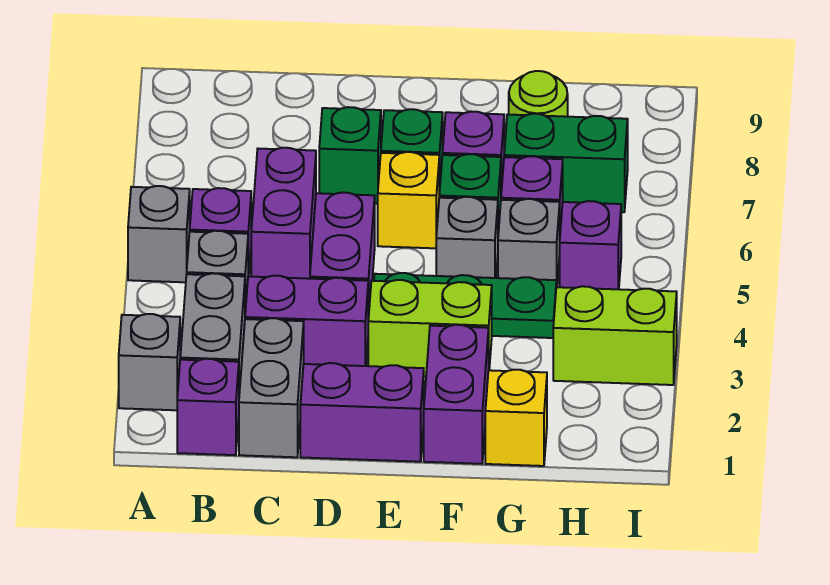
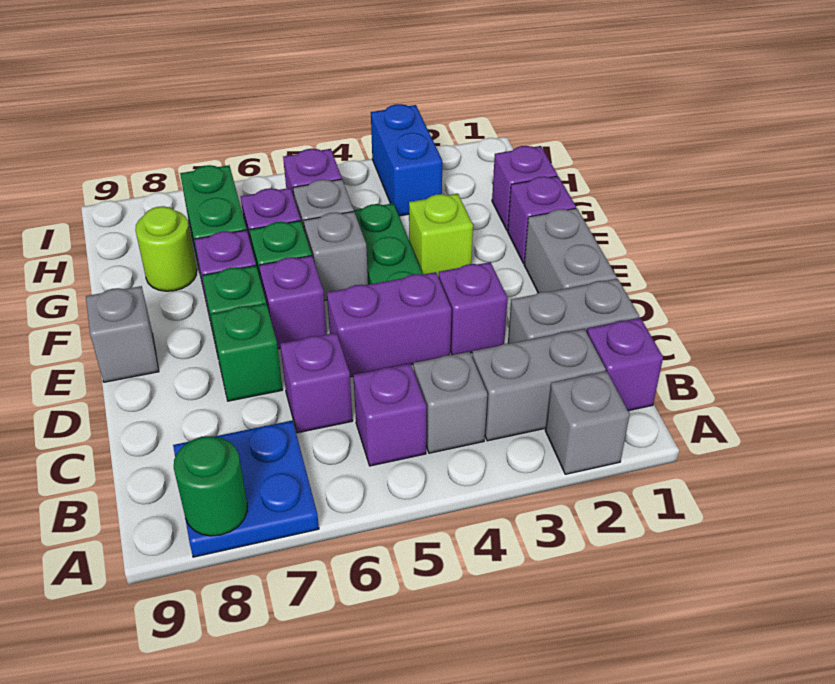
grey brick A5 level 1 -> grey brick E9 level 1
none -> blue plate A7:B8 level 1
none -> green round brick A8 level 2
purple brick C3:D3 level 1 -> purple brick D3 level 1
purple brick C5:C6 level 1 -> purple brick C6 level 1
purple brick D1:E1 level 1 -> grey brick D1:E1 level 1
lime brick E3:F3 level 1 -> lime brick F3 level 1
yellow brick E6 level 1 -> purple brick E6 level 1
purple brick F1:F2 level 1 -> purple brick F1 level 1
yellow brick G1 level 1 -> purple brick G1 level 1
lime brick H3:I3 level 1 -> blue brick H3:I3 level 1

